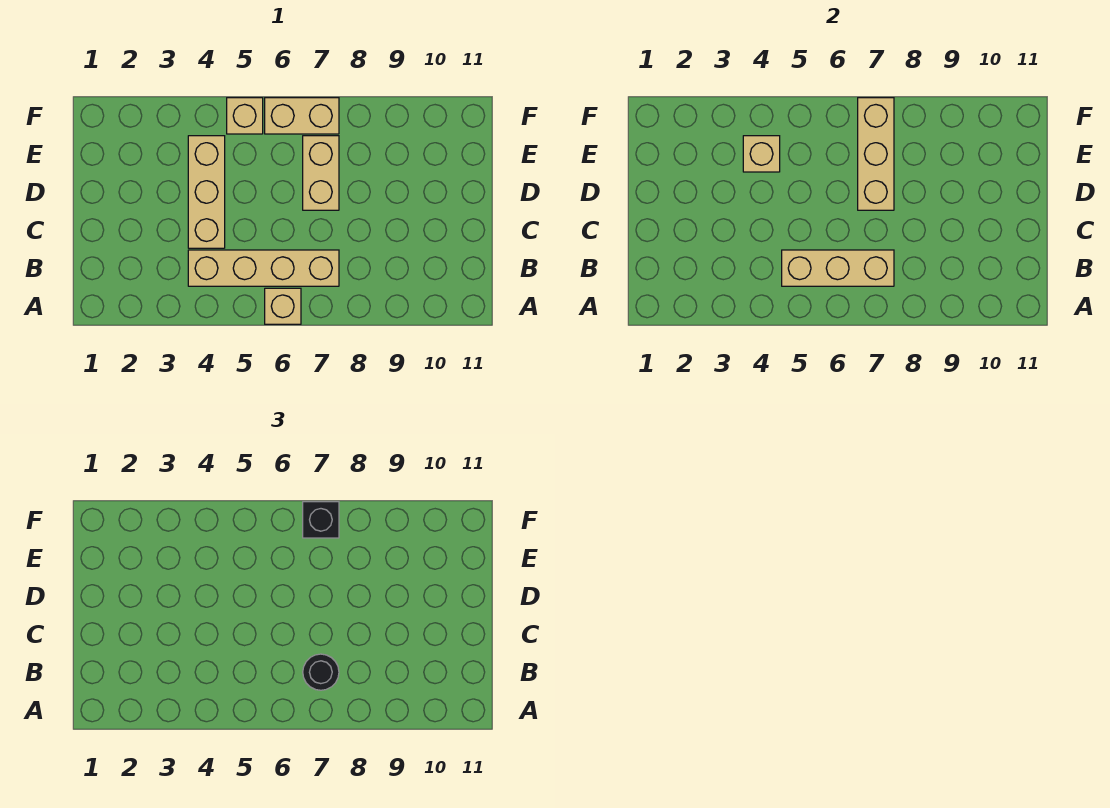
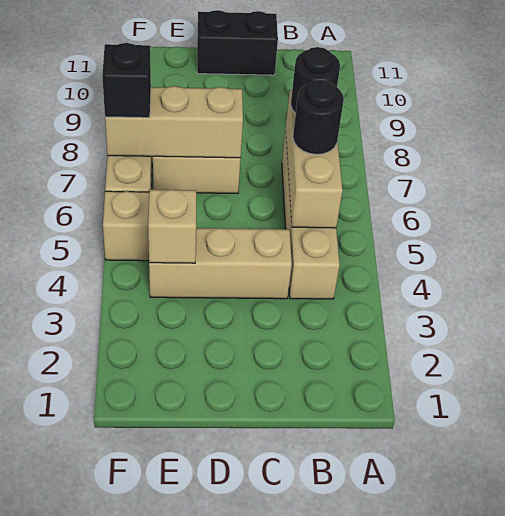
tan brick A6 level 1 -> none
none -> black round brick B6 level 3
none -> black brick C11:D11 level 1

